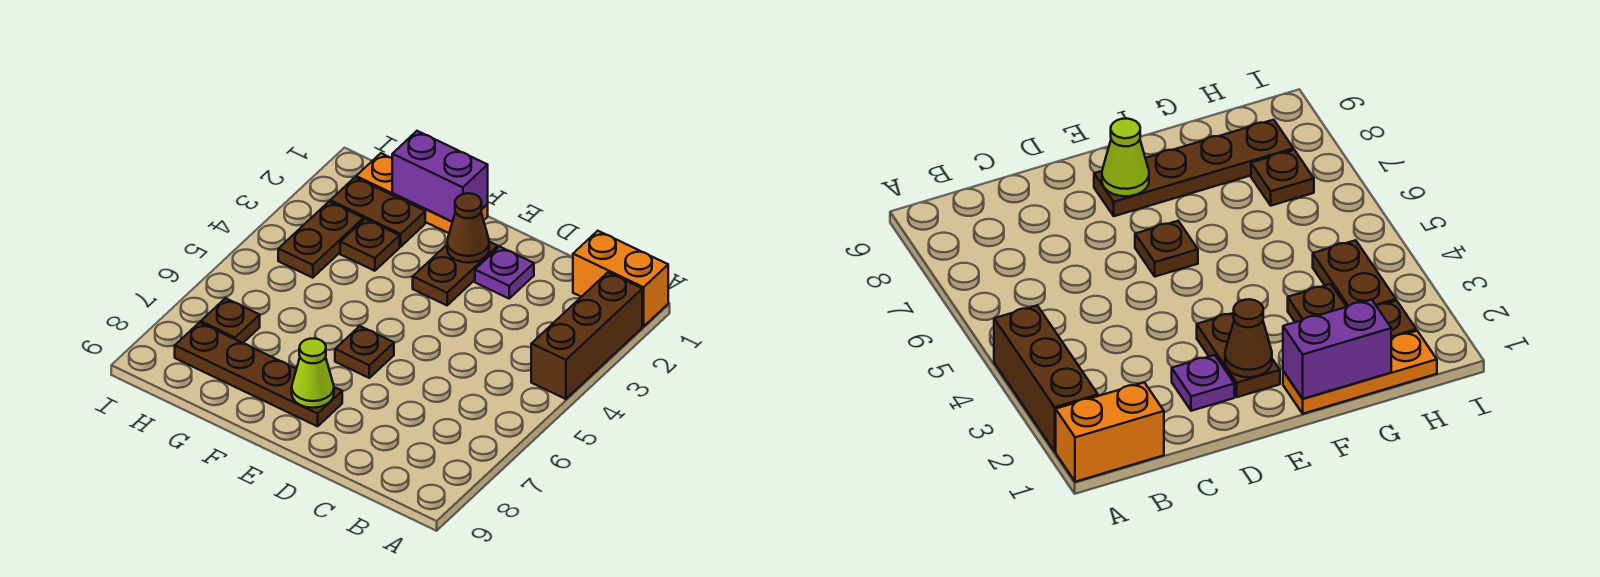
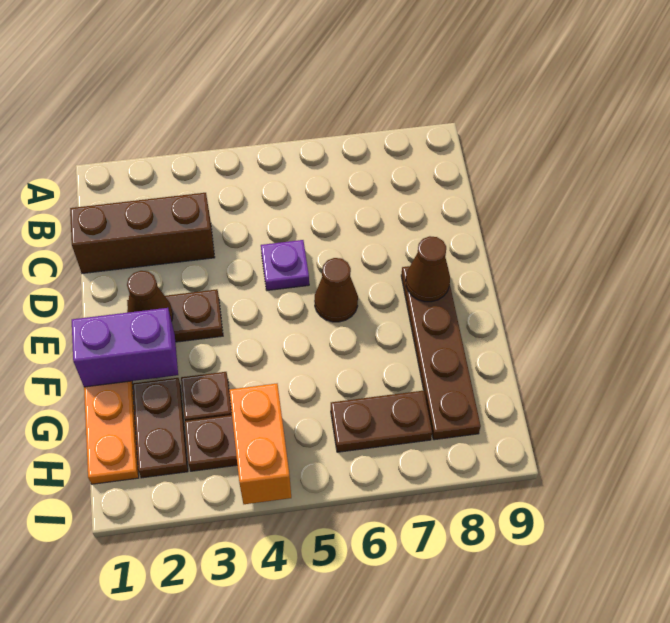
orange brick A1:B1 level 1 -> orange brick H4:I4 level 2
brown brick A2:A4 level 1 -> brown brick C1:C3 level 1
purple plate D2 level 1 -> purple plate D5 level 1
brown plate E6 level 1 -> brown cone E6 level 1
lime cone E8 level 2 -> brown cone E8 level 2
purple brick F1:G1 level 2 -> purple brick F1:F2 level 2
brown plate H7 level 1 -> brown plate H6:H7 level 1

